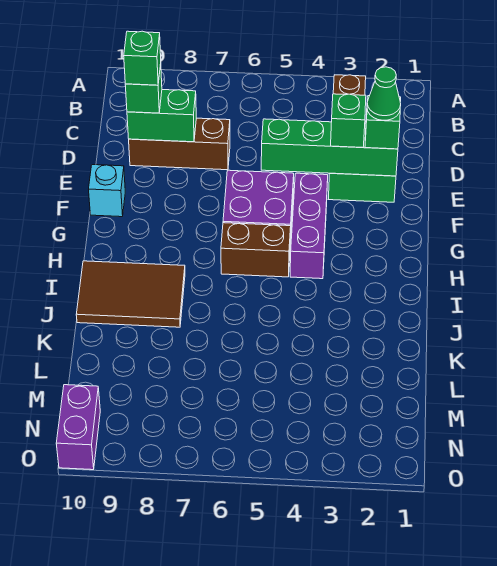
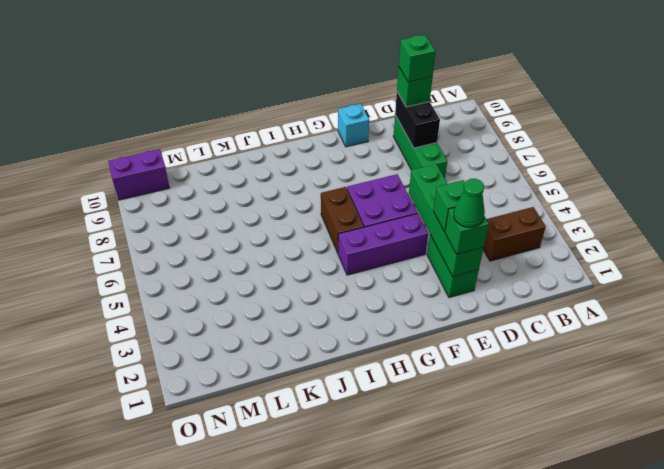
brown brick D7:D9 level 1 -> green brick D7:D9 level 1
green brick D8:D9 level 2 -> black brick D8:D9 level 2
brown tile I8:J10 level 1 -> none

